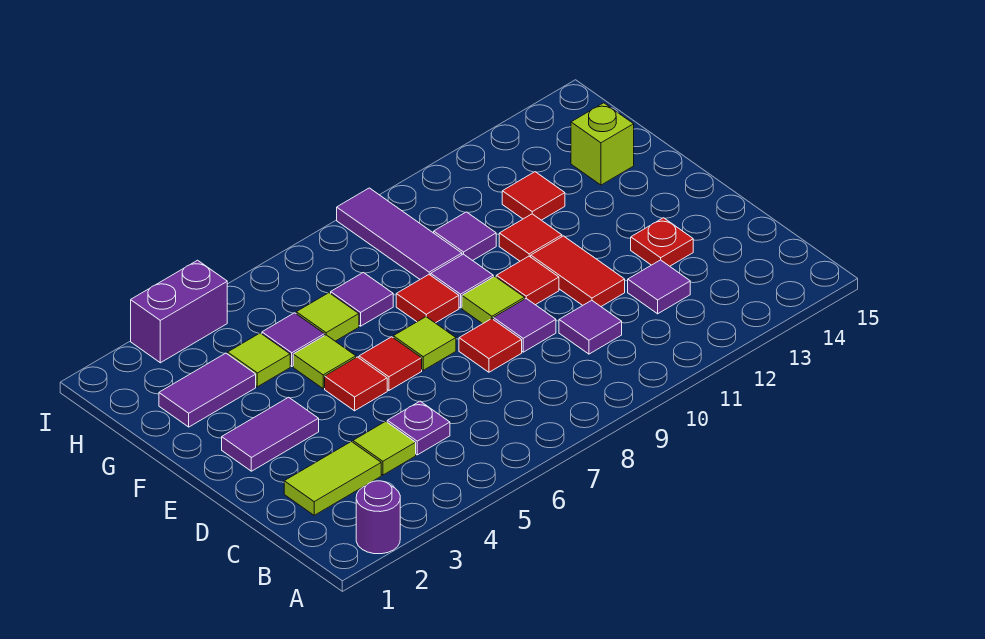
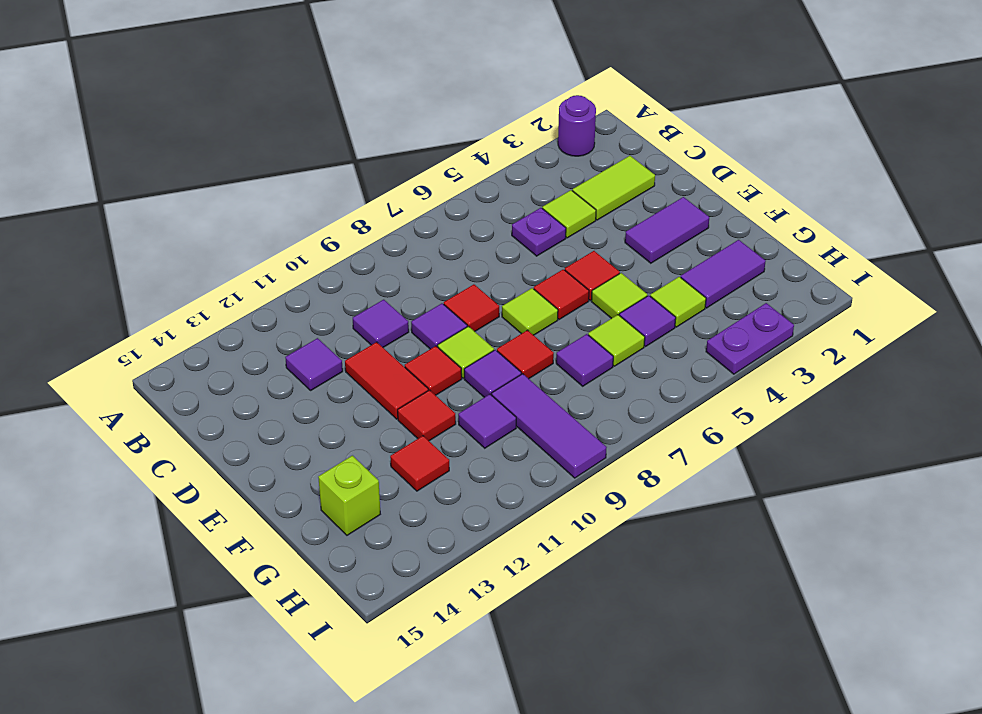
red plate D13 level 1 -> none
purple brick I3:I4 level 1 -> purple plate I3:I4 level 1

